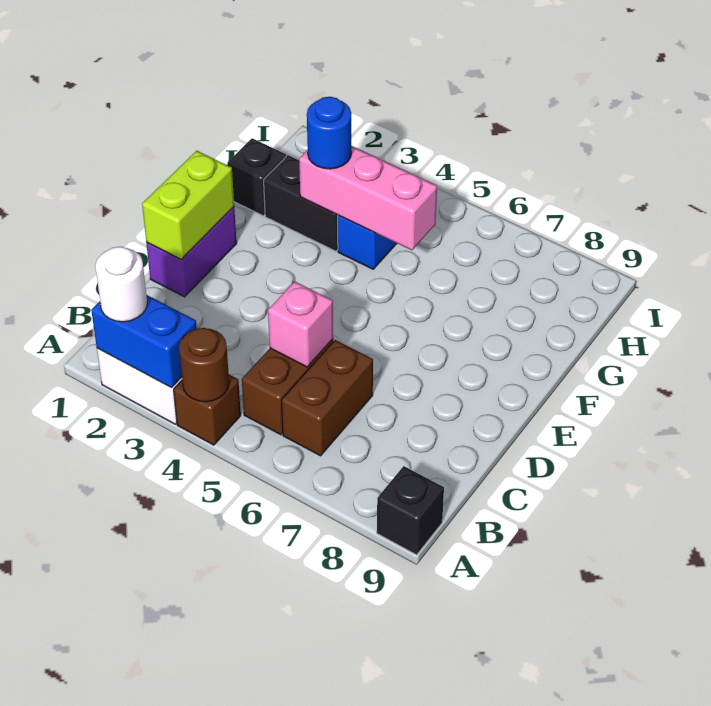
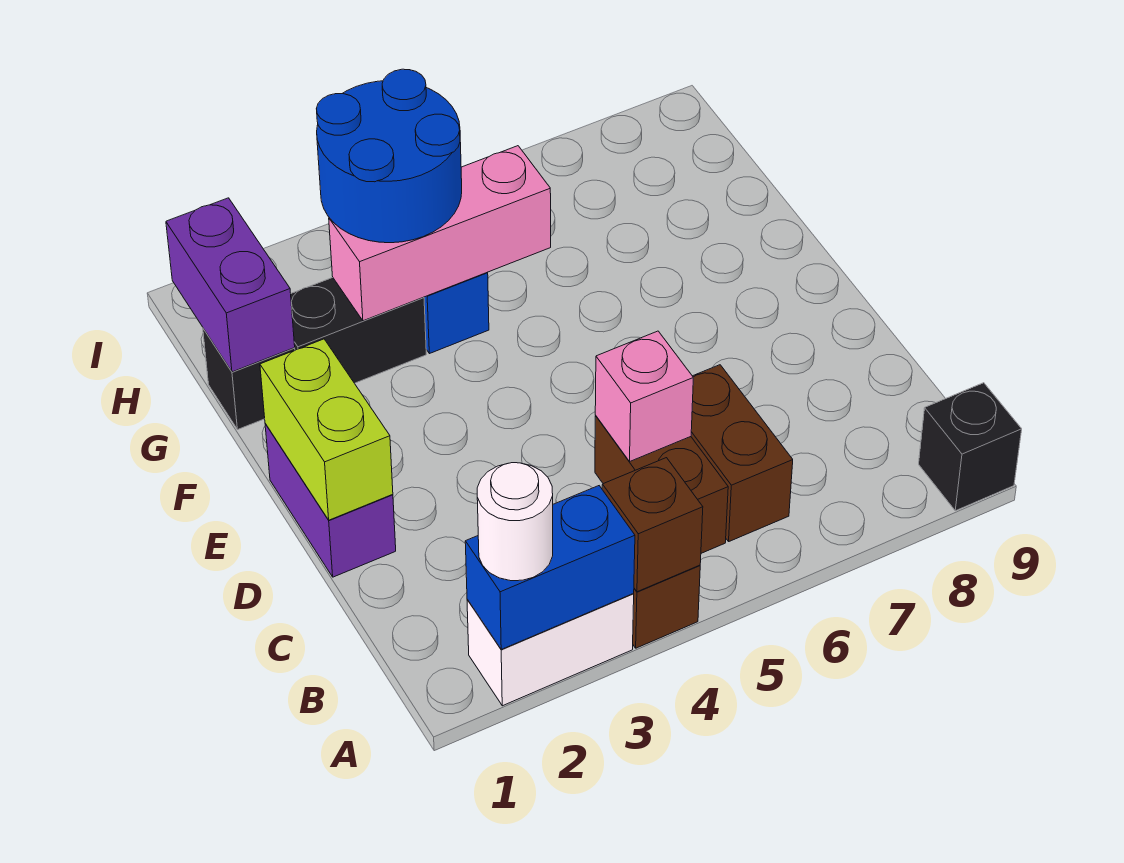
brown round brick A4 level 2 -> brown brick A4 level 2
none -> purple brick G1:H1 level 2
blue round brick G3 level 3 -> blue round brick G3:H4 level 3

